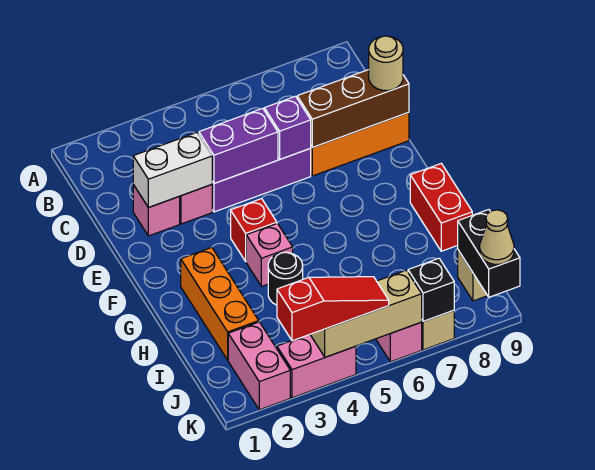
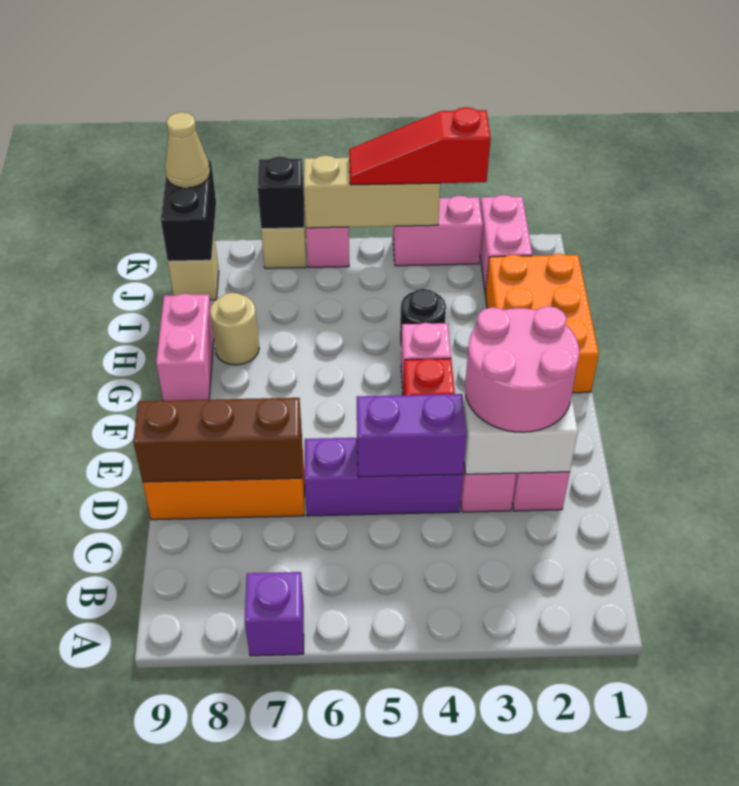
none -> pink round brick D2:E3 level 3
purple brick D6 level 2 -> purple brick A7 level 1
tan round brick D9 level 3 -> tan round brick H8 level 1
orange brick G2:I2 level 1 -> orange brick G1:I2 level 1
red brick G9:H9 level 1 -> pink brick G9:H9 level 1

